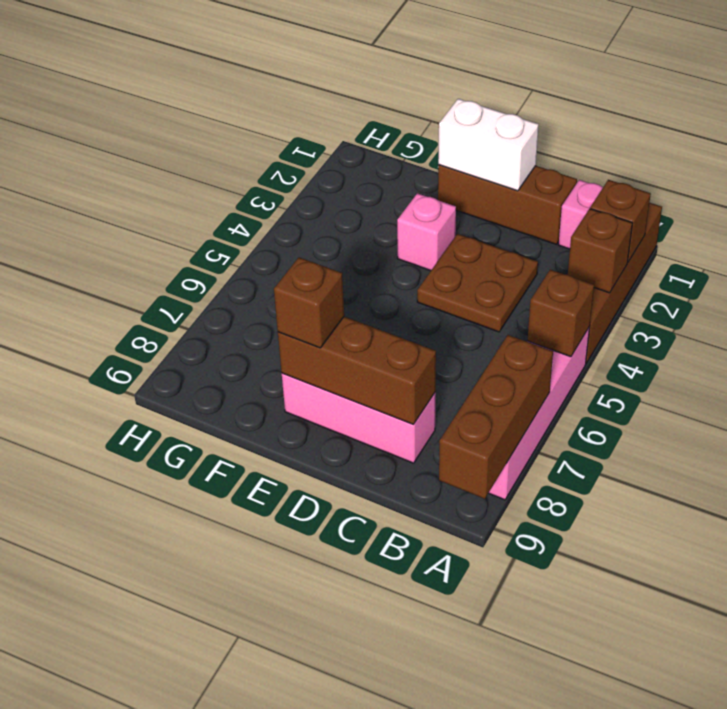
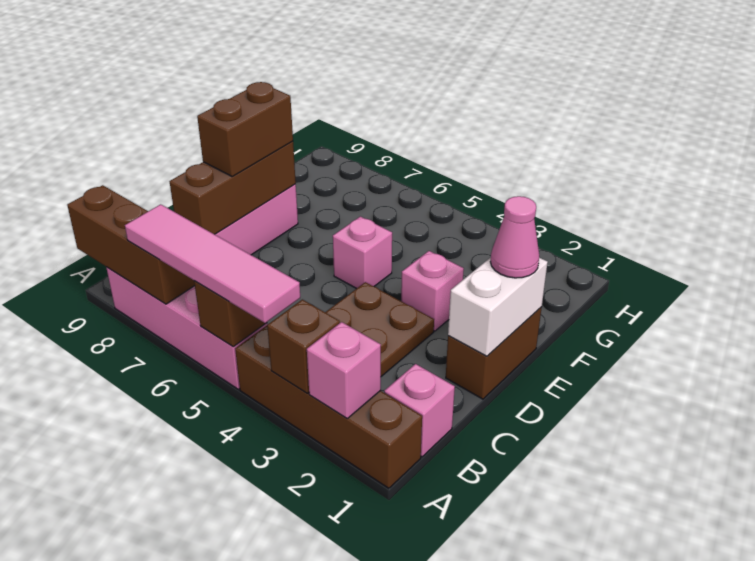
brown brick A2 level 2 -> pink brick A2 level 2
none -> pink tile A4:A7 level 3
brown brick C1:E1 level 1 -> brown brick D1:E1 level 1
none -> pink cone E1 level 3
none -> pink brick E5 level 1
brown brick E8 level 3 -> brown brick D8:E8 level 3

